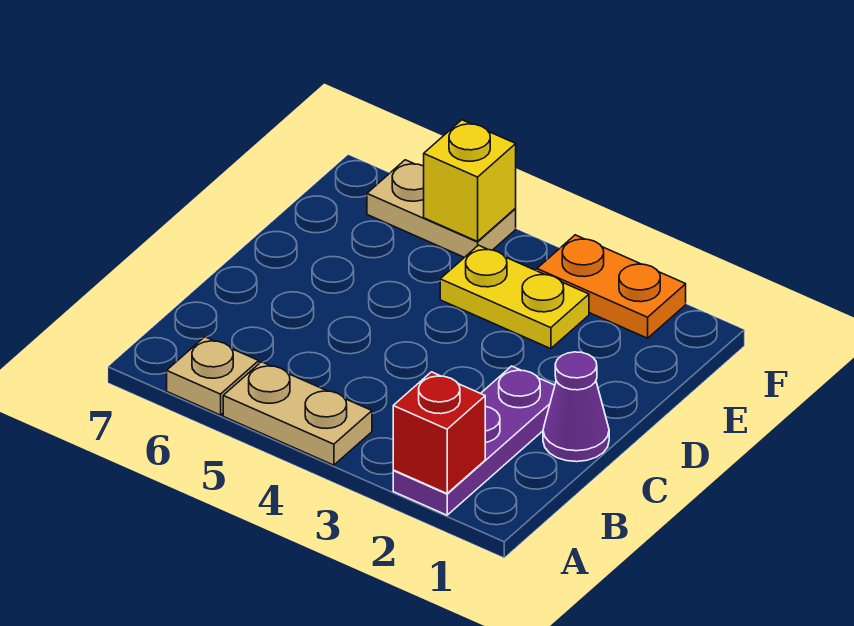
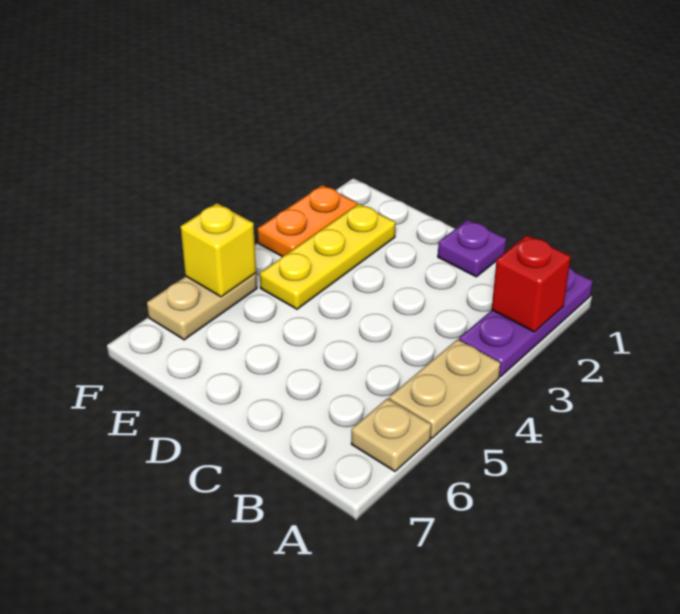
purple plate A2:C2 level 1 -> purple plate A1:A3 level 1
purple cone C1 level 1 -> purple plate C1 level 1
yellow plate E3:E4 level 1 -> yellow plate E2:E4 level 1

